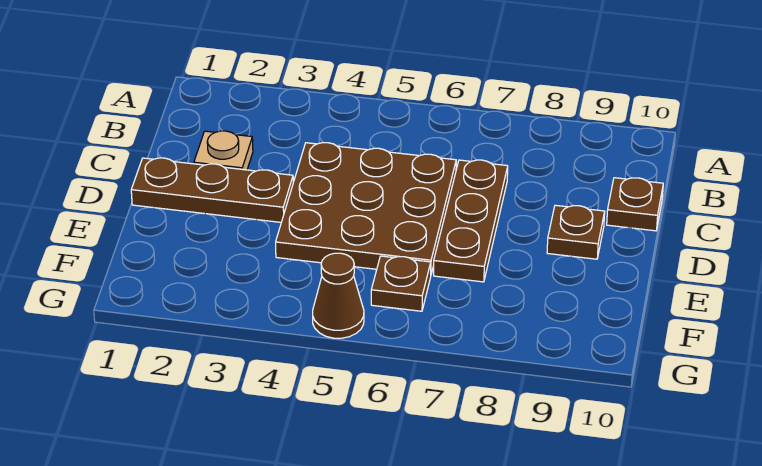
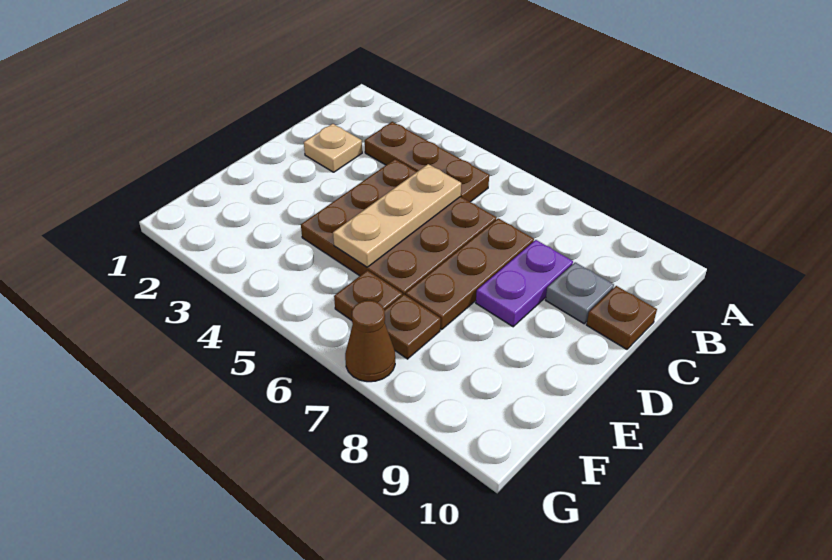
none -> tan plate C5:E5 level 2
none -> purple plate C8:D8 level 1
none -> grey plate C9 level 1
brown plate D1:D3 level 1 -> brown plate B3:B5 level 1
brown plate D9 level 1 -> brown plate F7 level 1
brown cone G5 level 1 -> brown cone G7 level 1

